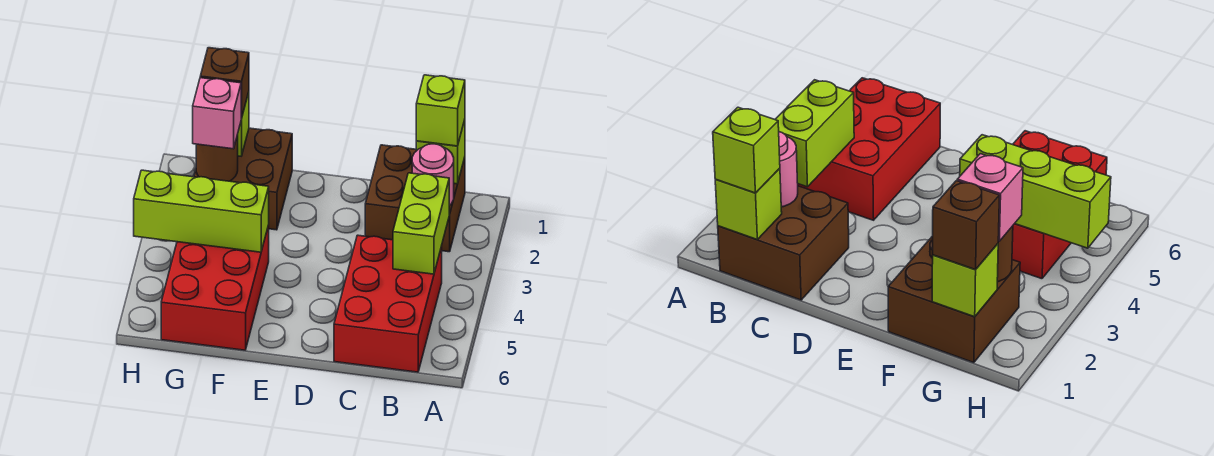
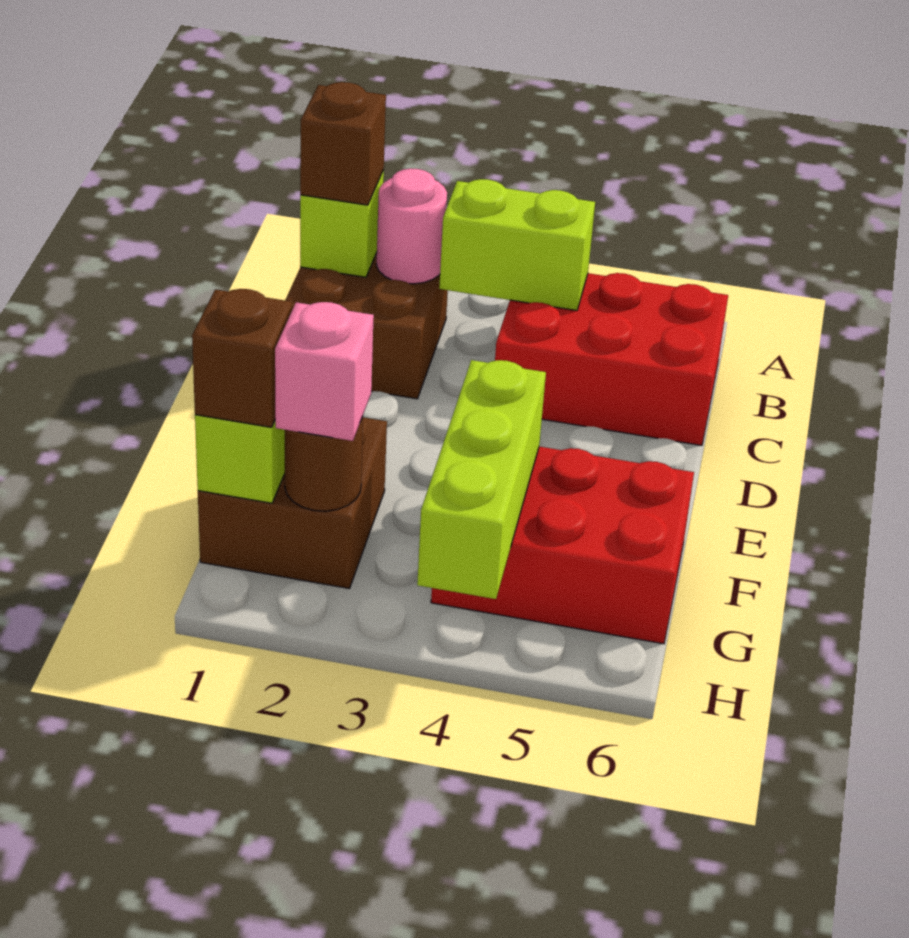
lime brick B1 level 3 -> brown brick B1 level 3

